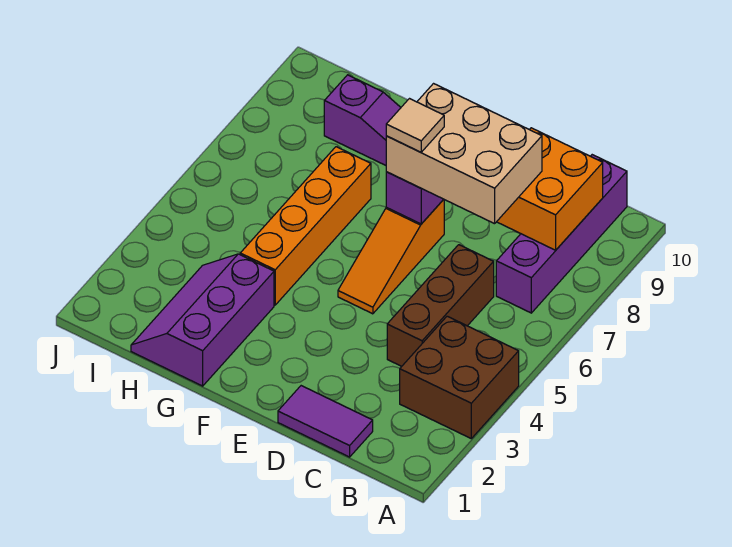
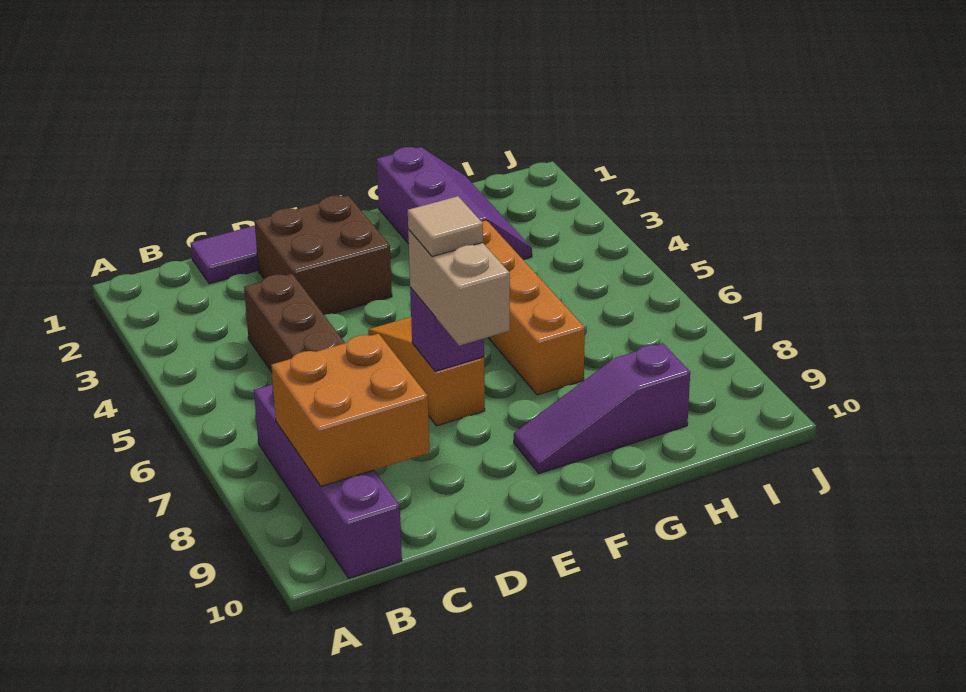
brown brick A3:B4 level 1 -> brown brick D2:E3 level 1
tan brick C7:E8 level 3 -> tan brick E7:E8 level 3

